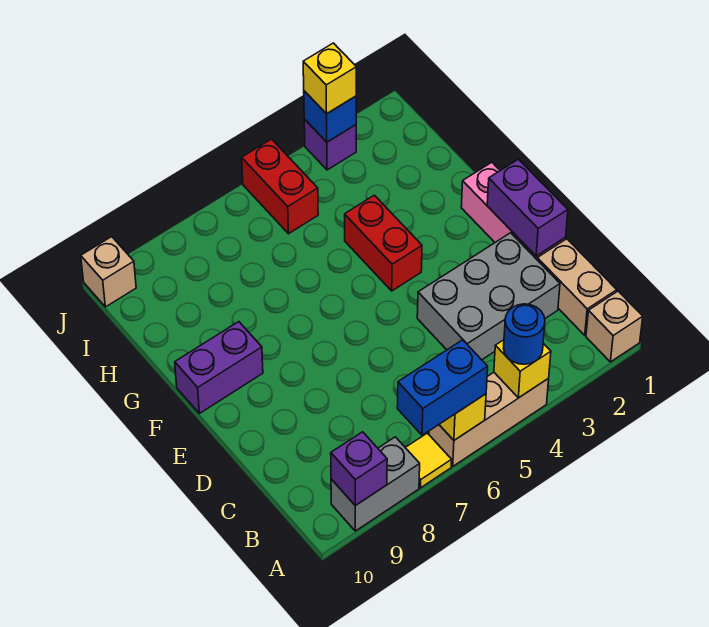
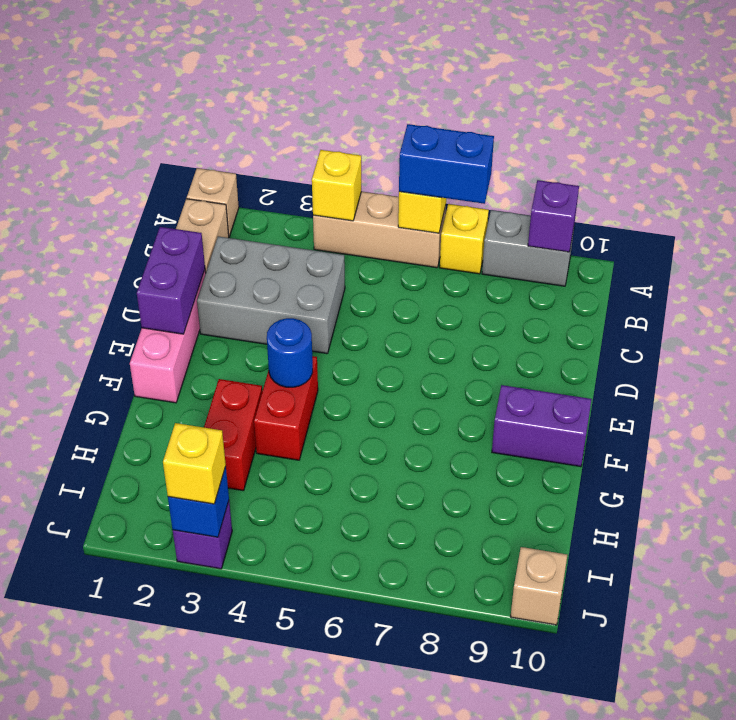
blue round brick A4 level 3 -> blue round brick F4 level 2
yellow tile A7 level 1 -> yellow brick A7 level 1
red brick I5:J5 level 1 -> red brick G3:H3 level 1

